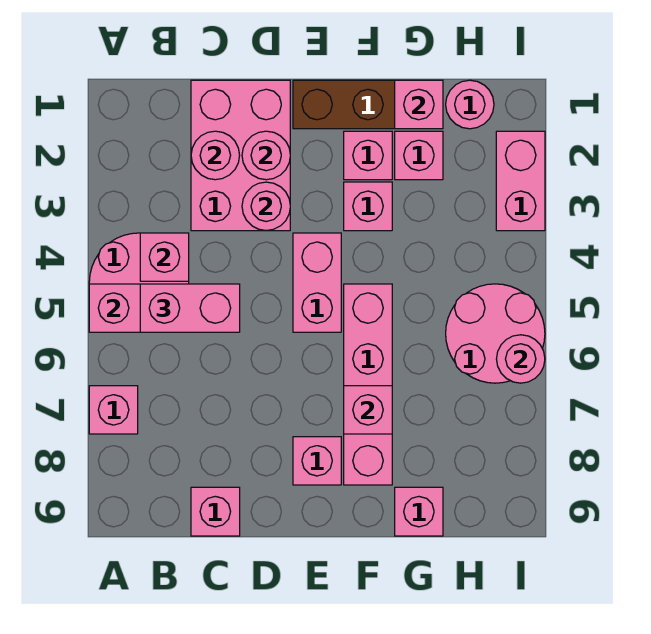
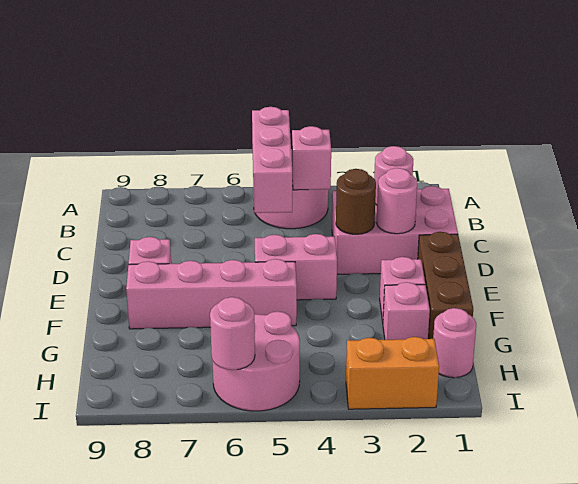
pink brick A7 level 1 -> none
pink brick B5:C5 level 3 -> none
pink brick C9 level 1 -> none
pink round brick D3 level 2 -> brown round brick D3 level 2
pink brick F3 level 1 -> none
pink brick F7 level 2 -> none
pink brick G1 level 2 -> none
pink brick G9 level 1 -> none
pink brick I2:I3 level 1 -> orange brick I2:I3 level 1

